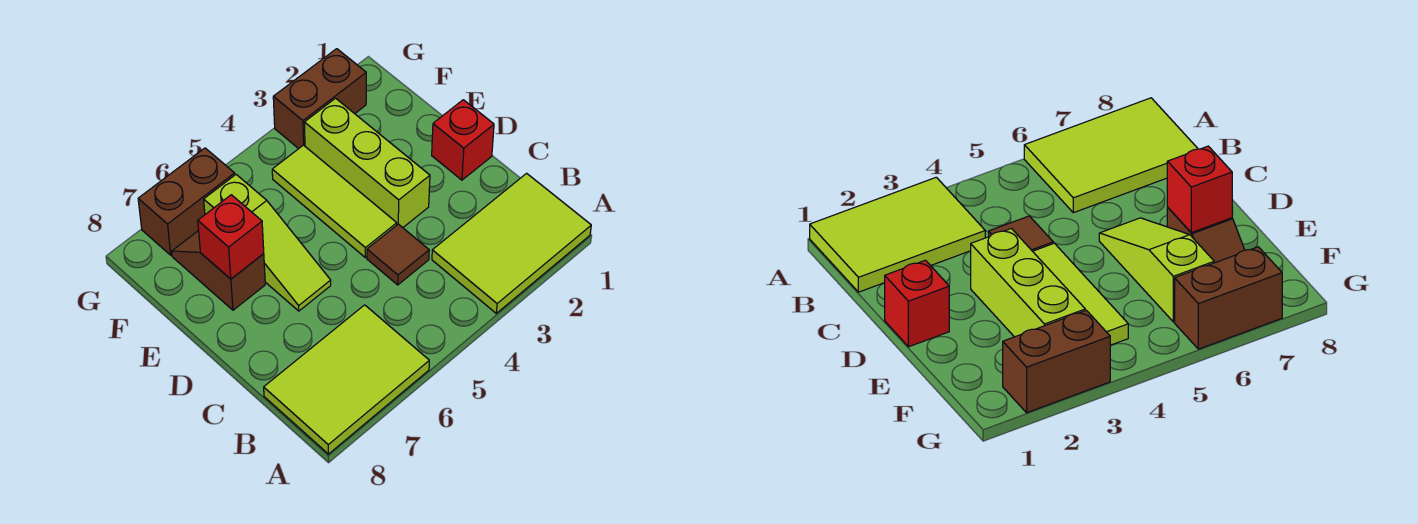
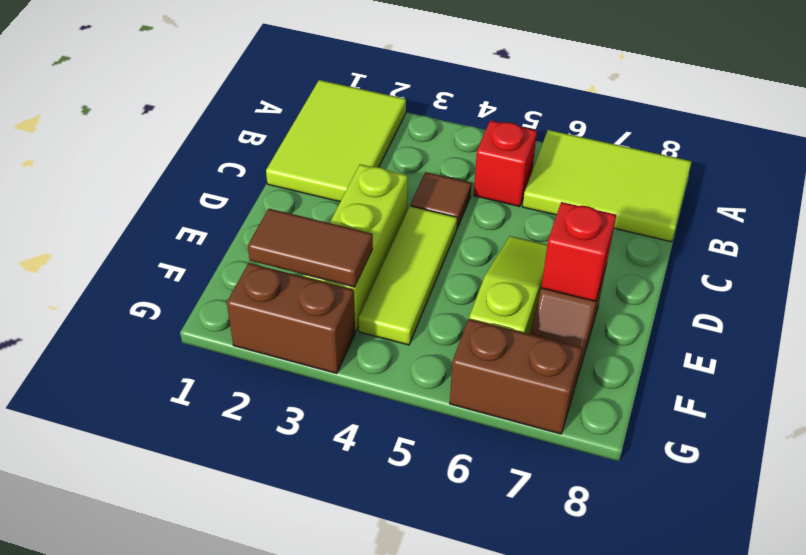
lime tile A1:B3 level 1 -> lime tile A1:C2 level 1
red brick D1 level 1 -> red brick B5 level 1
none -> brown tile F2:F3 level 2

